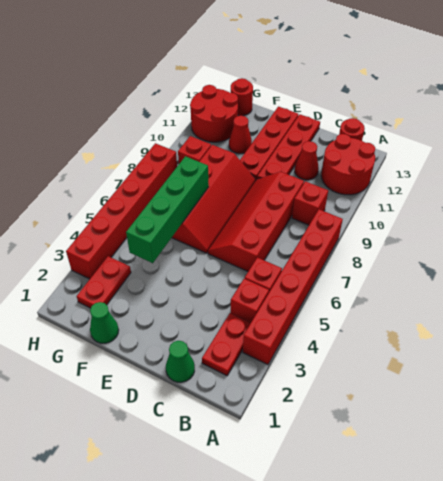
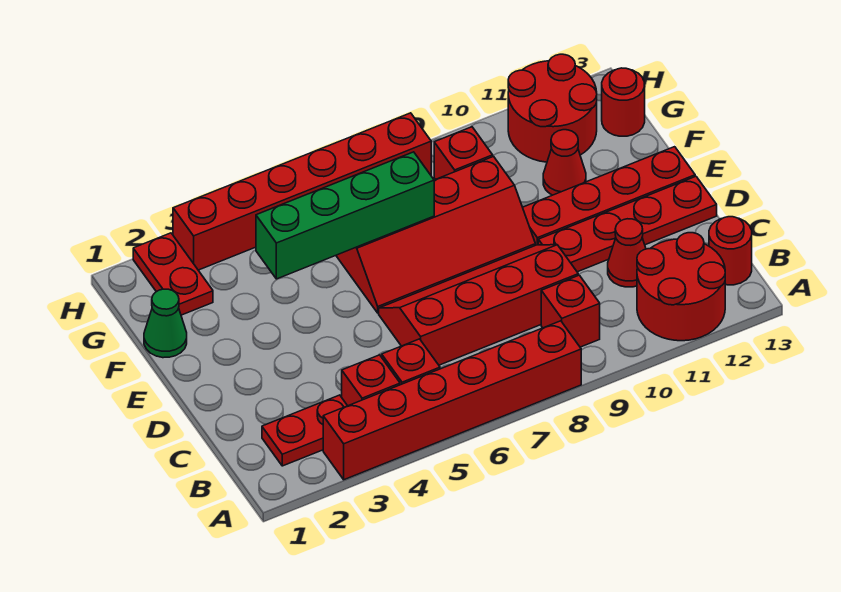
green cone C1 level 1 -> none
red plate G2:G3 level 1 -> red plate G2:H2 level 1

